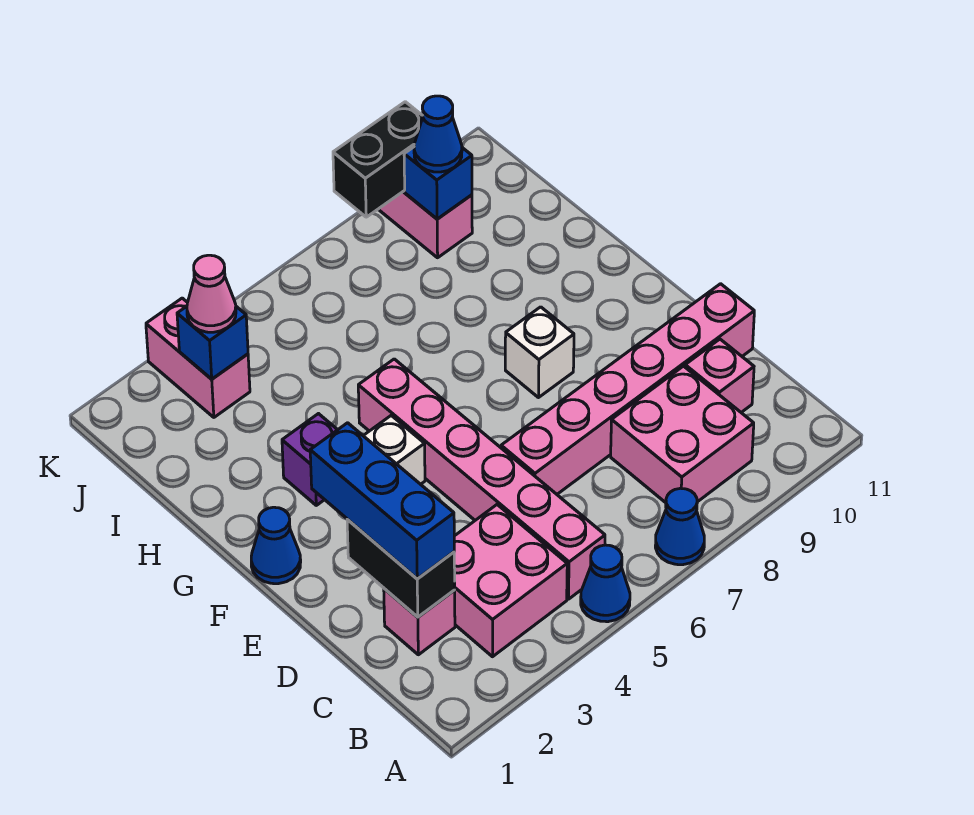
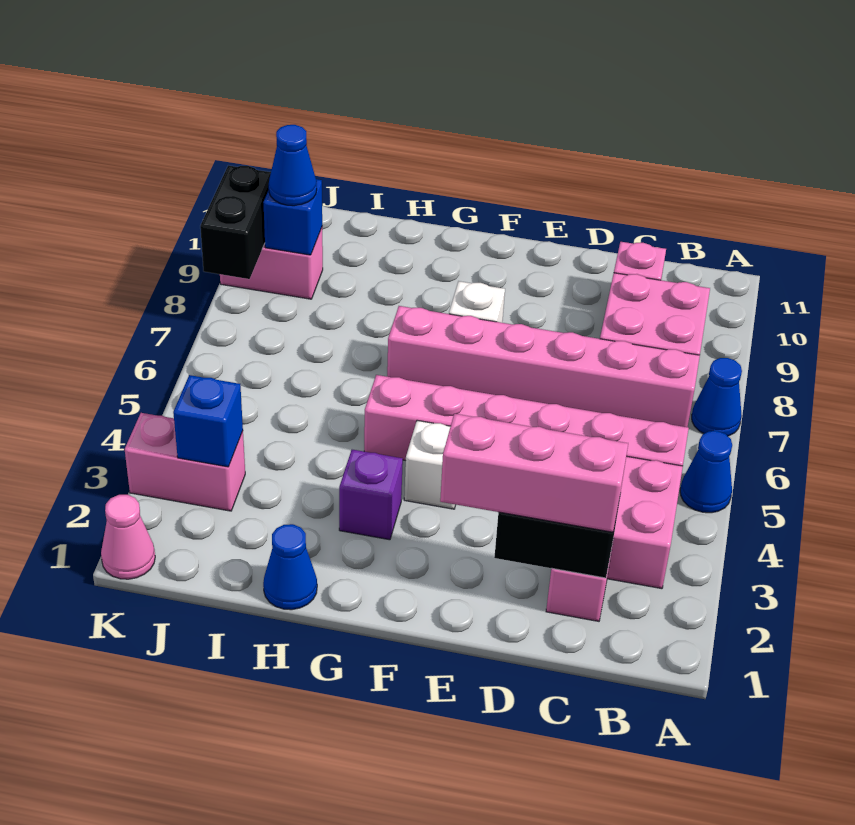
blue brick C2:E2 level 3 -> pink brick C2:E2 level 3
pink brick D6:D11 level 1 -> pink brick B7:G7 level 1
blue cone F1 level 1 -> blue cone H1 level 1
pink cone J3 level 3 -> pink cone K1 level 1

